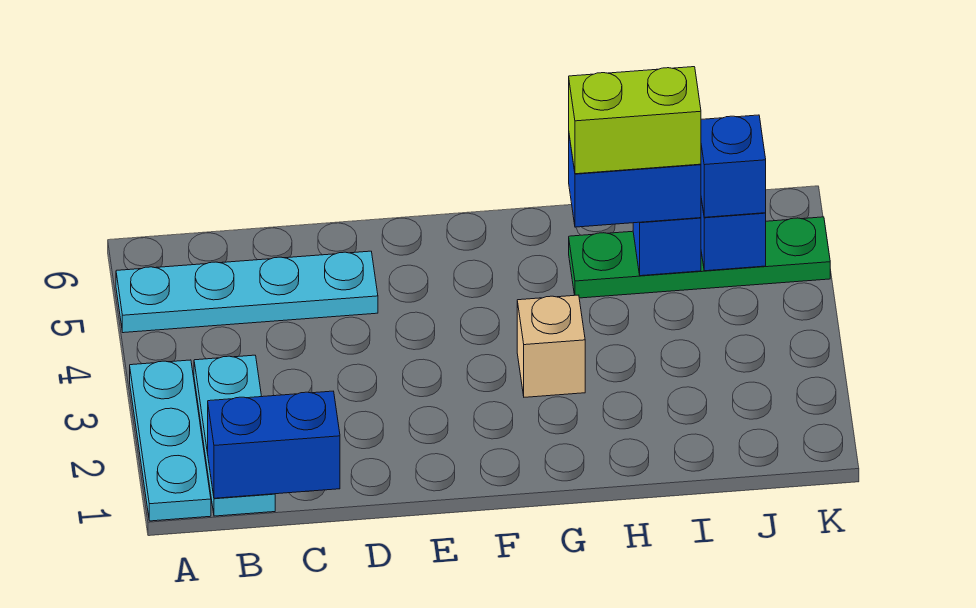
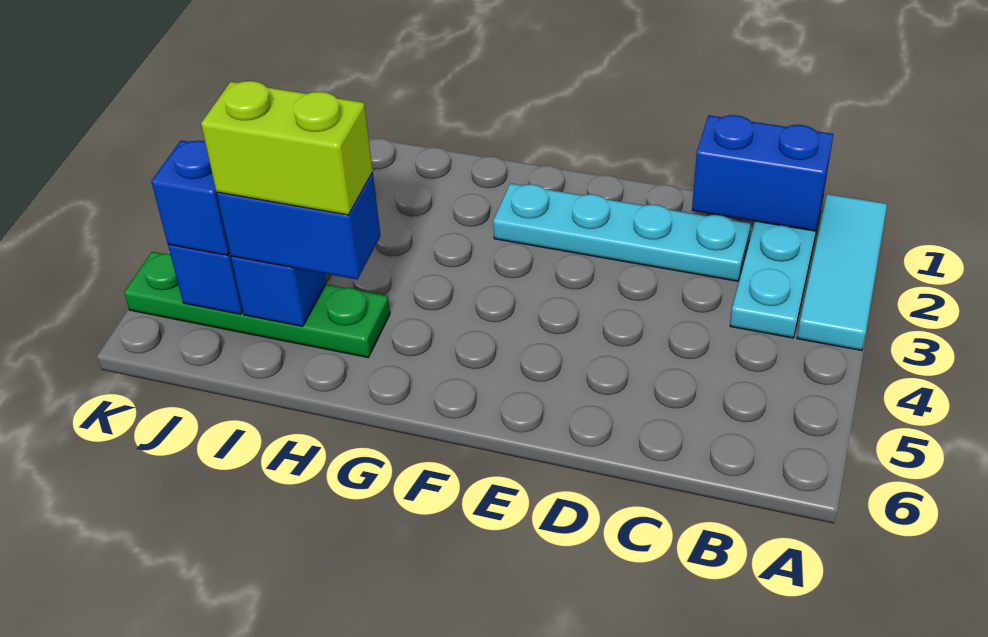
cyan plate A1:A3 level 1 -> cyan tile A1:A3 level 1
cyan plate A5:D5 level 1 -> cyan plate C2:F2 level 1
tan brick G3 level 1 -> none

